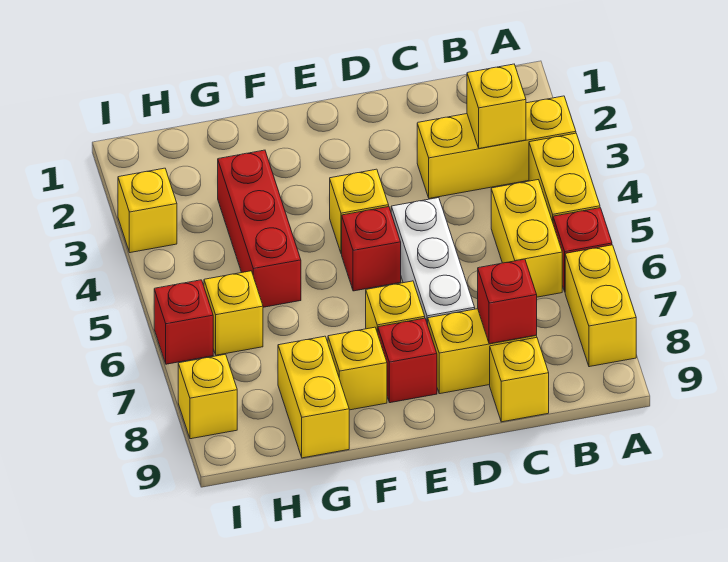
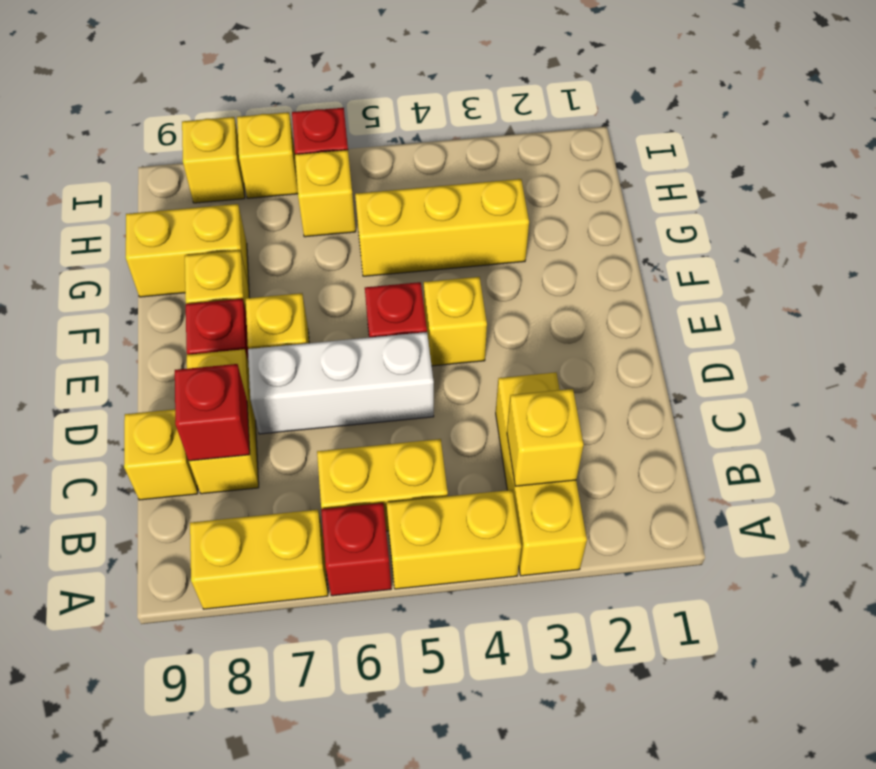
red brick G3:G5 level 1 -> yellow brick G3:G5 level 1
yellow brick I3 level 1 -> yellow brick I7 level 1

